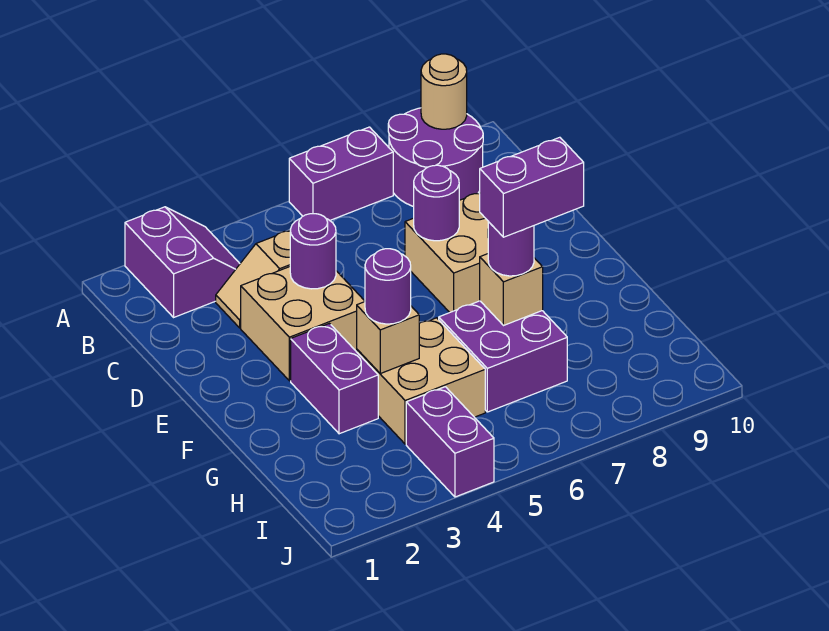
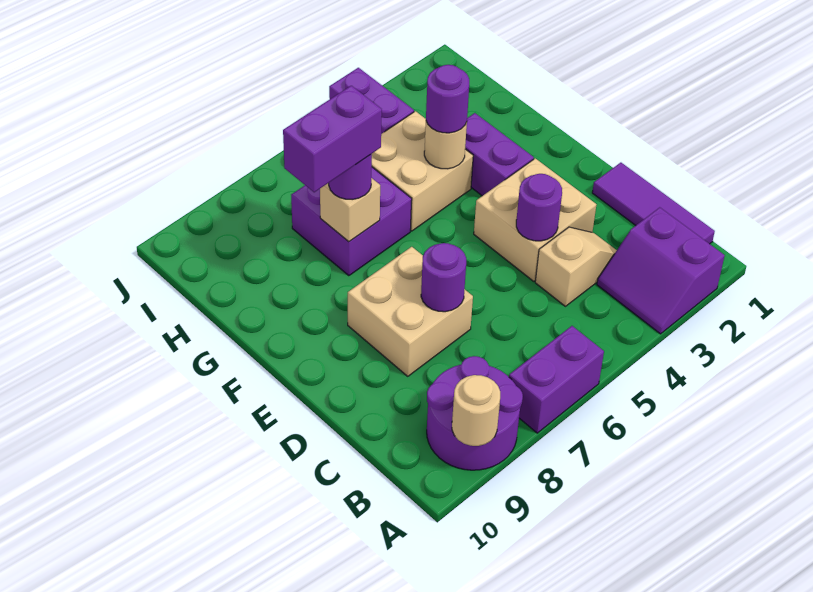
none -> purple tile B1:D1 level 1
tan brick G4 level 2 -> tan round brick G4 level 2

